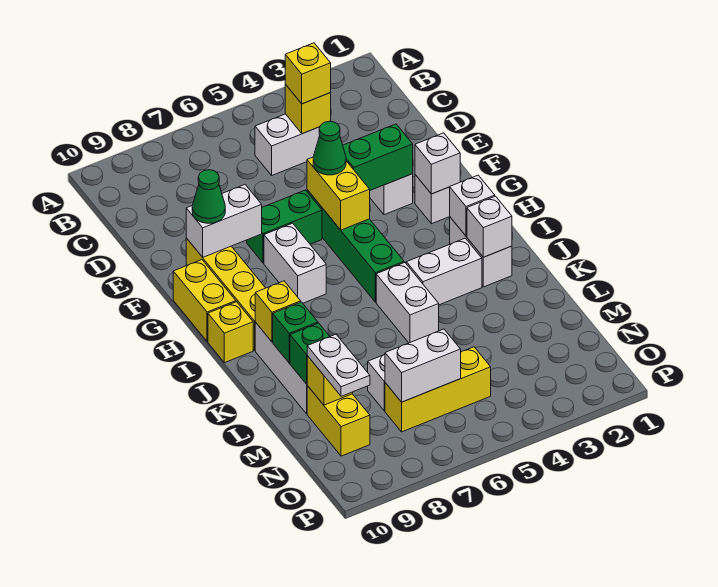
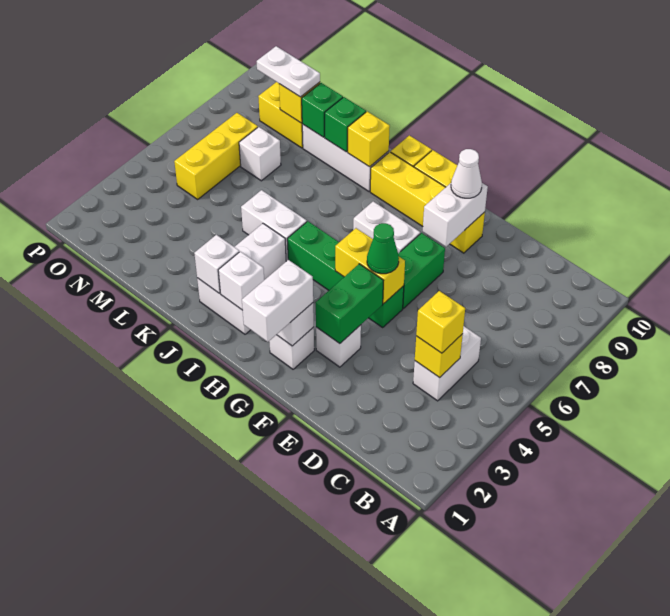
green cone F9 level 3 -> white cone F9 level 3
white brick N6:N7 level 2 -> white brick G1:G2 level 3

